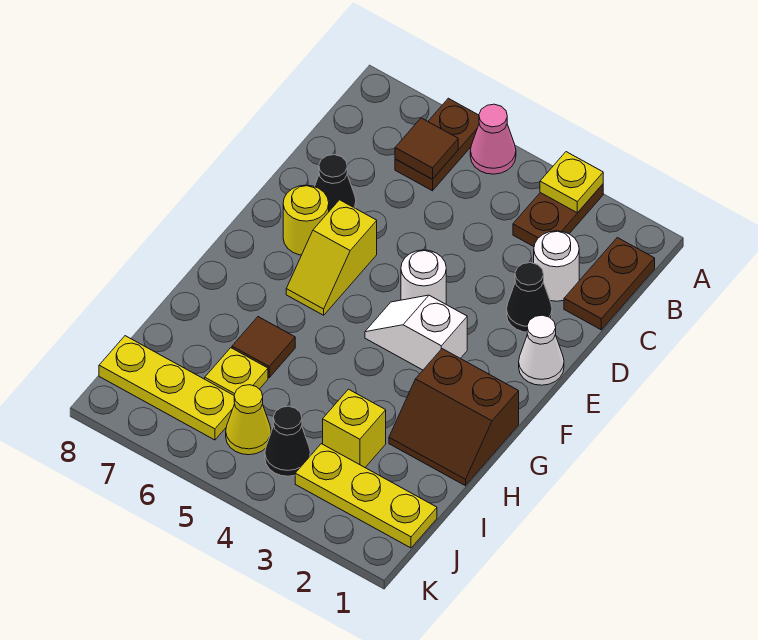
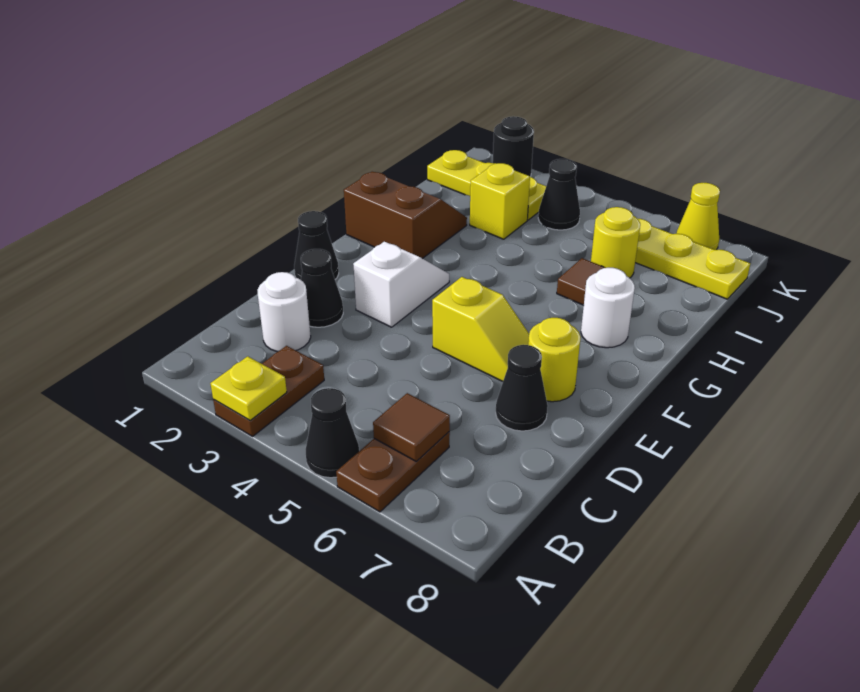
pink cone A5 level 1 -> black cone A5 level 1
brown plate B1:C1 level 1 -> none
white cone E1 level 1 -> black cone E1 level 1
white round brick E4 level 1 -> white round brick G7 level 1
yellow slope E6:F6 level 1 top E -> yellow slope E5:E6 level 1 top 5
white slope F3:F4 level 1 top 3 -> white slope E3:F3 level 1 top E
yellow plate I6 level 1 -> yellow round brick I6 level 1
yellow cone J5 level 1 -> yellow cone K7 level 1
none -> black round brick K2 level 1

